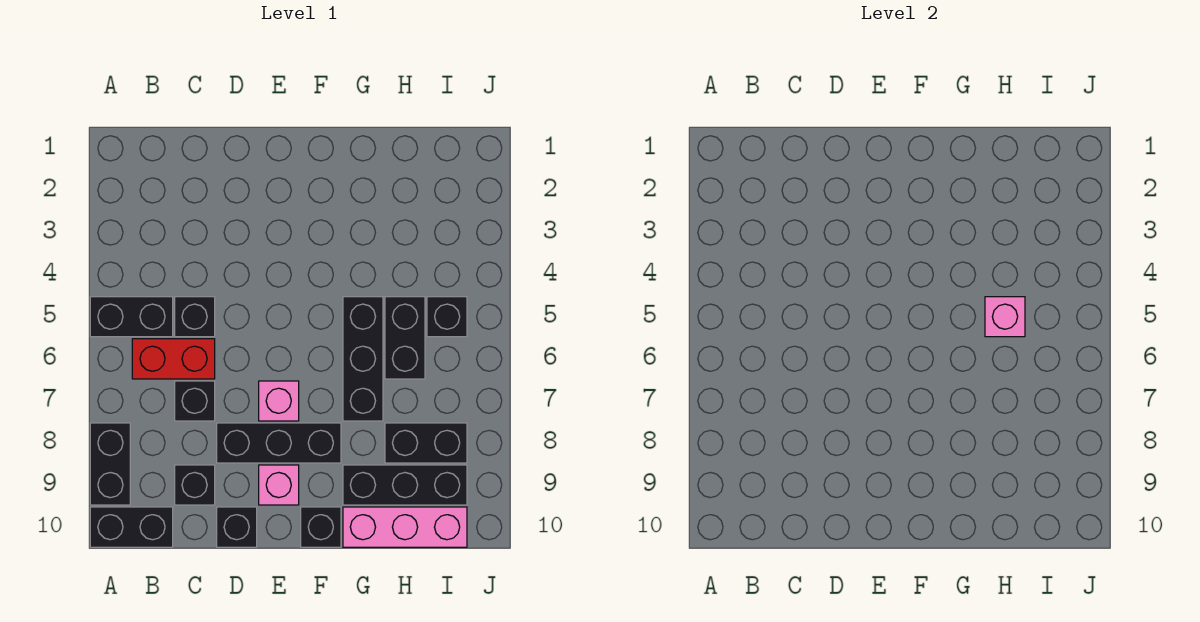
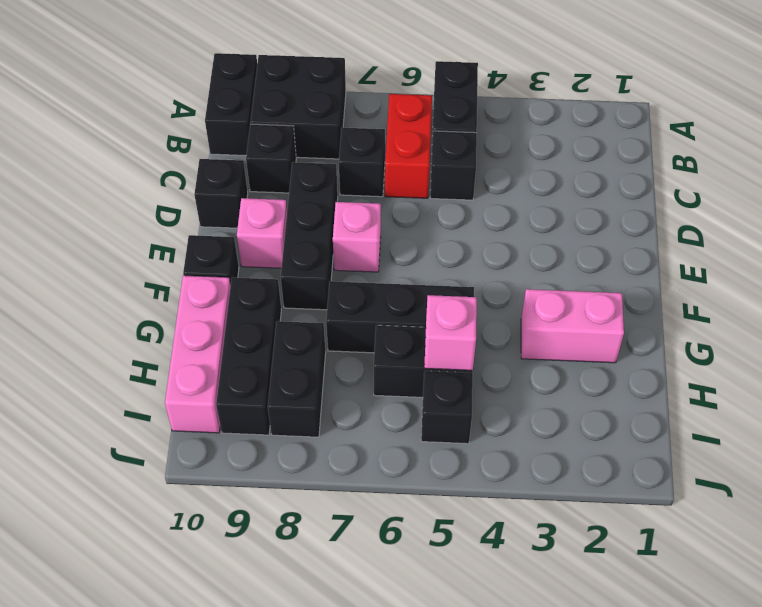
black brick A8:A9 level 1 -> black brick A8:B9 level 1
none -> pink brick G2:G3 level 1

